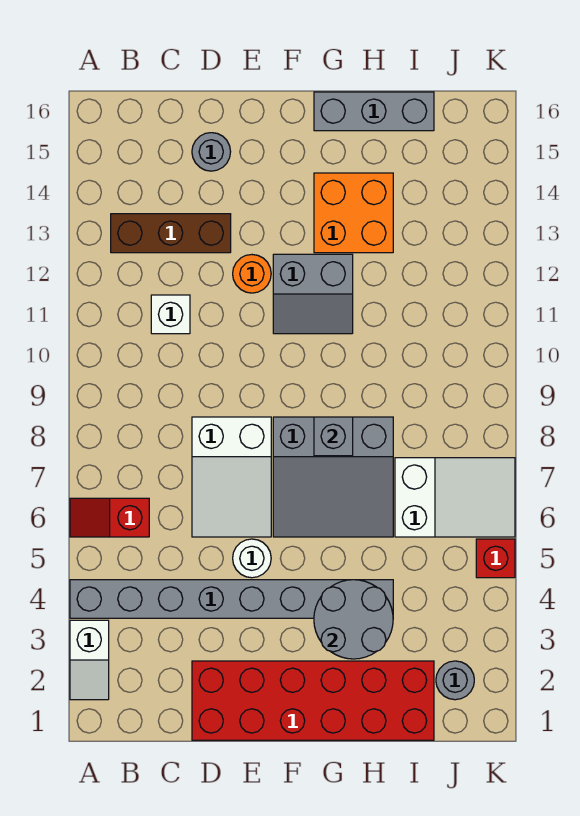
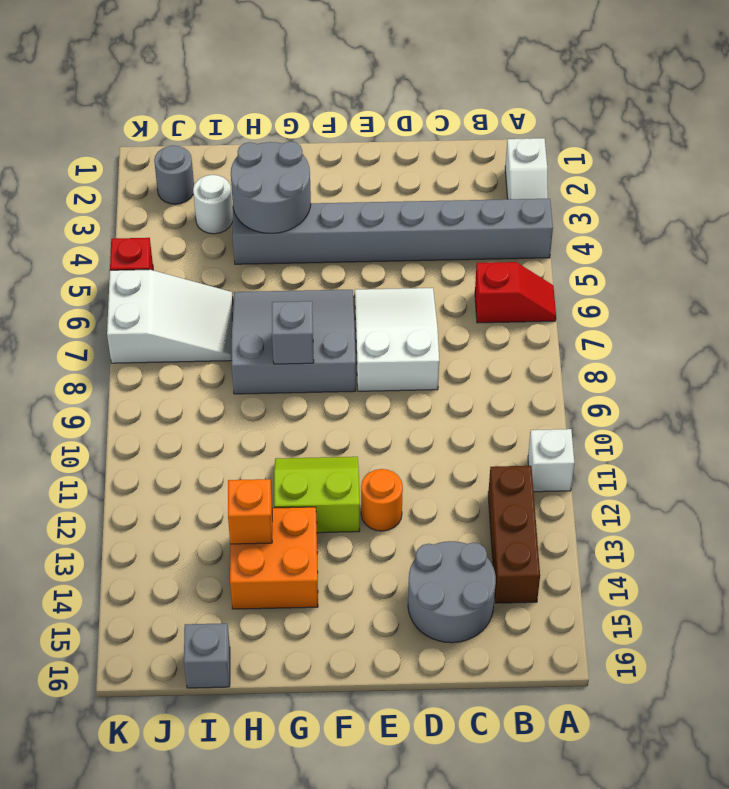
white slope A2:A3 level 1 top 3 -> white slope A2:A3 level 1 top 2
brown brick B13:D13 level 1 -> brown brick B12:B14 level 1
white brick C11 level 1 -> white brick A11 level 1
red brick D1:I2 level 1 -> none
grey round brick D15 level 1 -> grey round brick C14:D15 level 1
white round brick E5 level 1 -> white round brick I3 level 1
grey slope F11:G12 level 1 top 12 -> lime slope F11:G12 level 1 top 12
grey brick G16:I16 level 1 -> grey brick I16 level 1
none -> orange brick H13 level 2
white slope I6:K7 level 1 top I -> white slope I6:K7 level 1 top K

